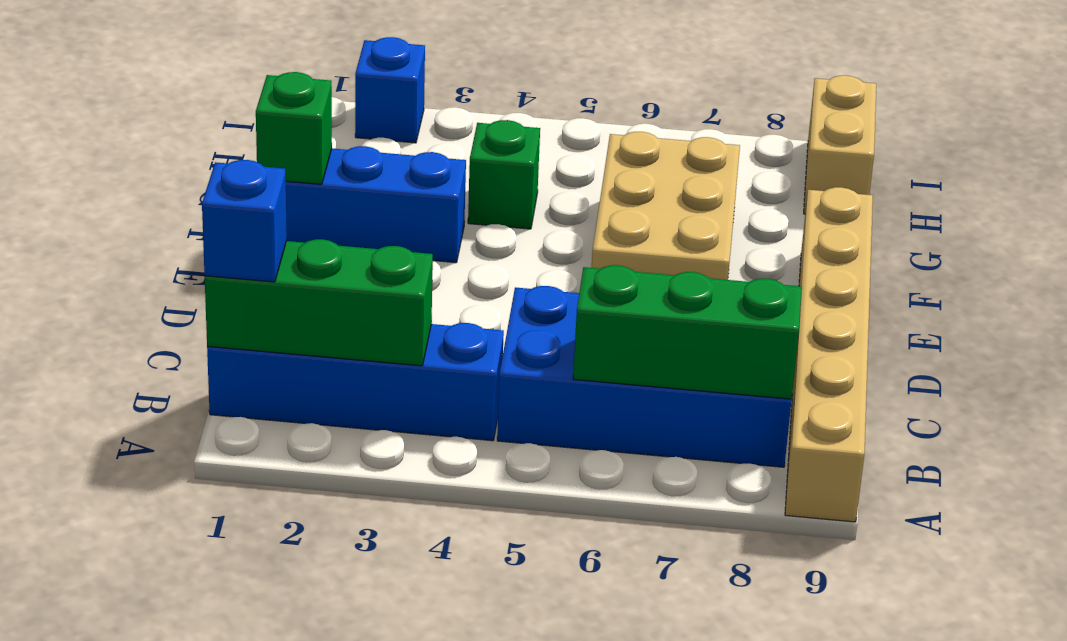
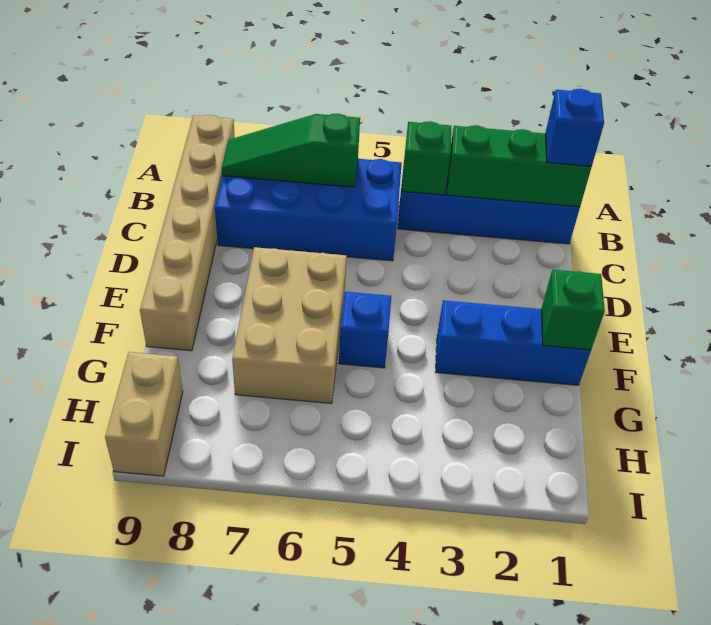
green brick B6:B8 level 2 -> green slope B6:B8 level 2 top 6
green brick G4 level 1 -> green brick B4 level 2
blue brick I2 level 1 -> blue brick F5 level 1

